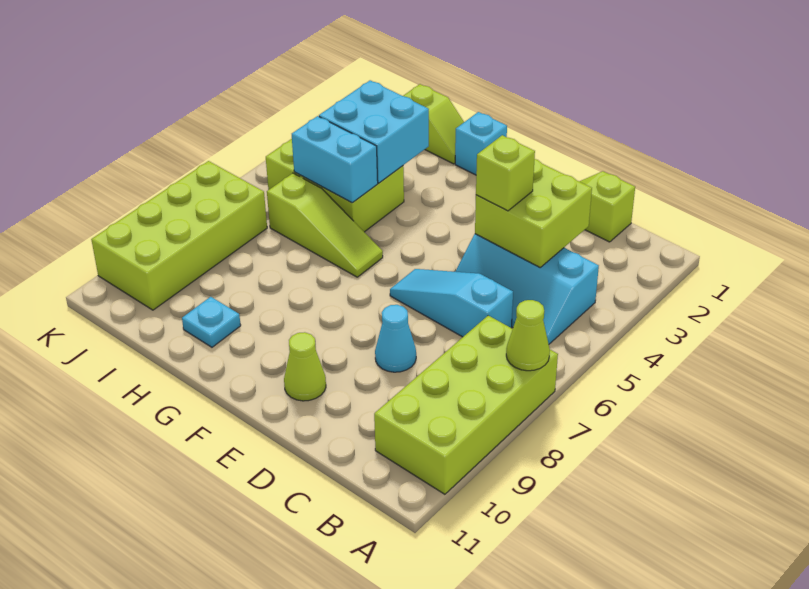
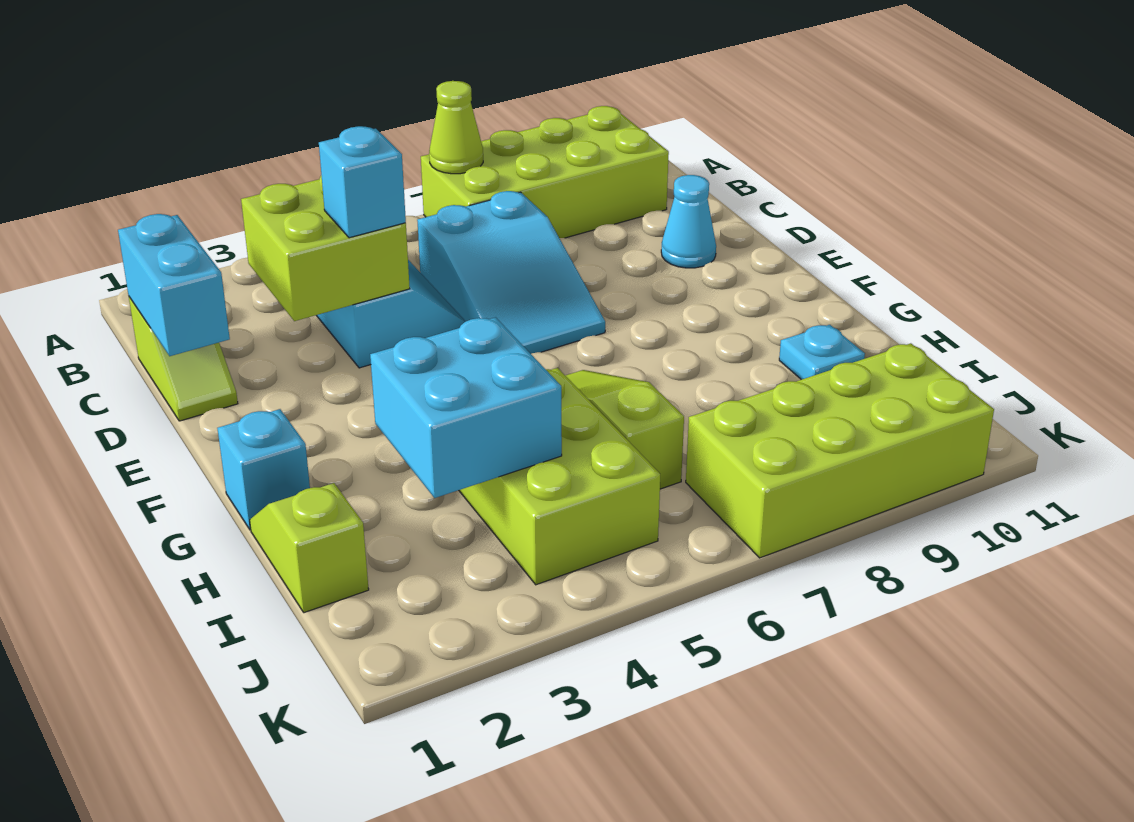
cyan slope C6:E6 level 1 top C -> cyan slope C6:E7 level 1 top C
lime brick D4 level 3 -> cyan brick D4 level 3
cyan cone D8 level 1 -> cyan cone D10 level 1
lime cone E10 level 1 -> none
cyan brick H5:I5 level 2 -> cyan brick C1:D1 level 2

